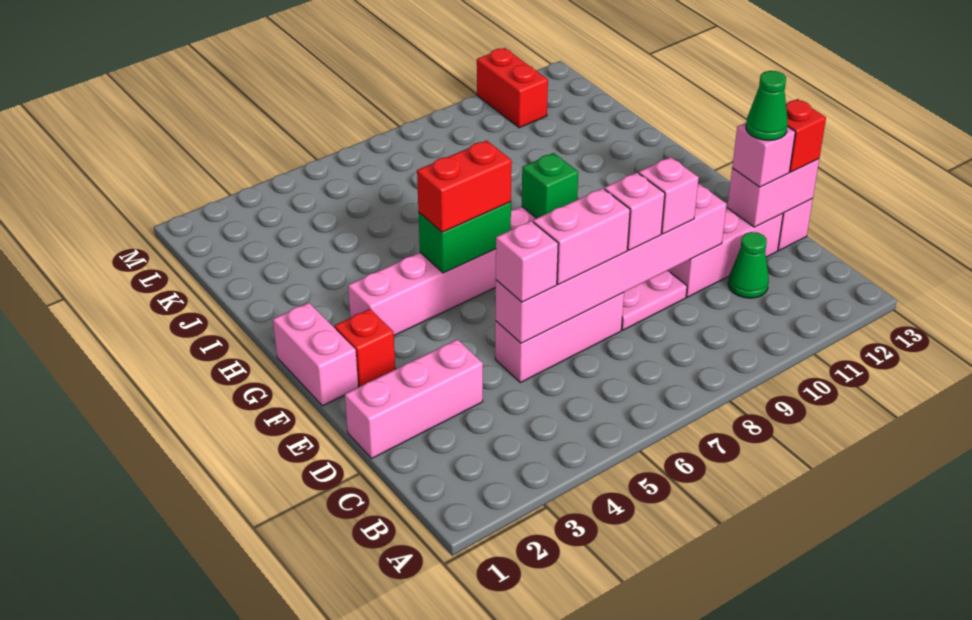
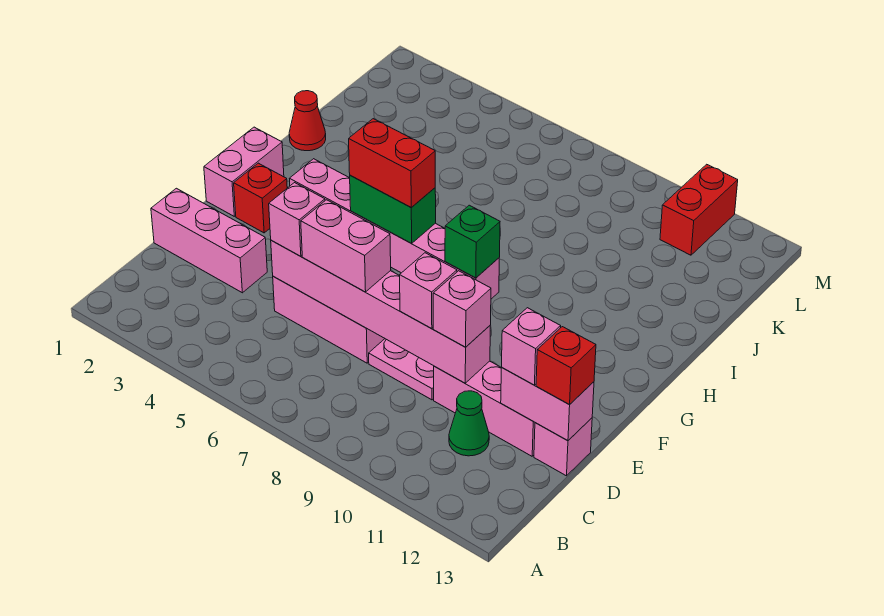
pink brick D8 level 3 -> pink brick D10 level 3
green cone D12 level 4 -> none
none -> red cone I1 level 1

